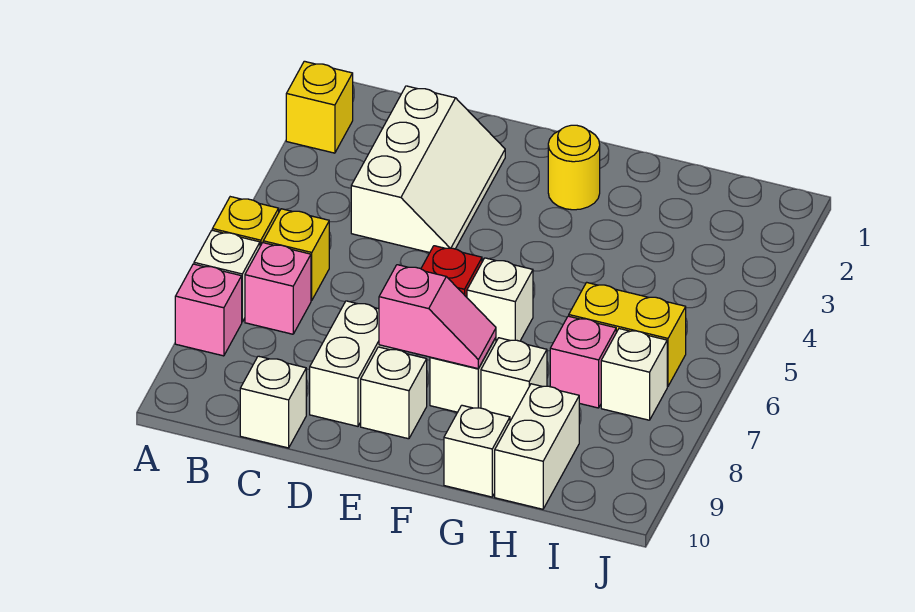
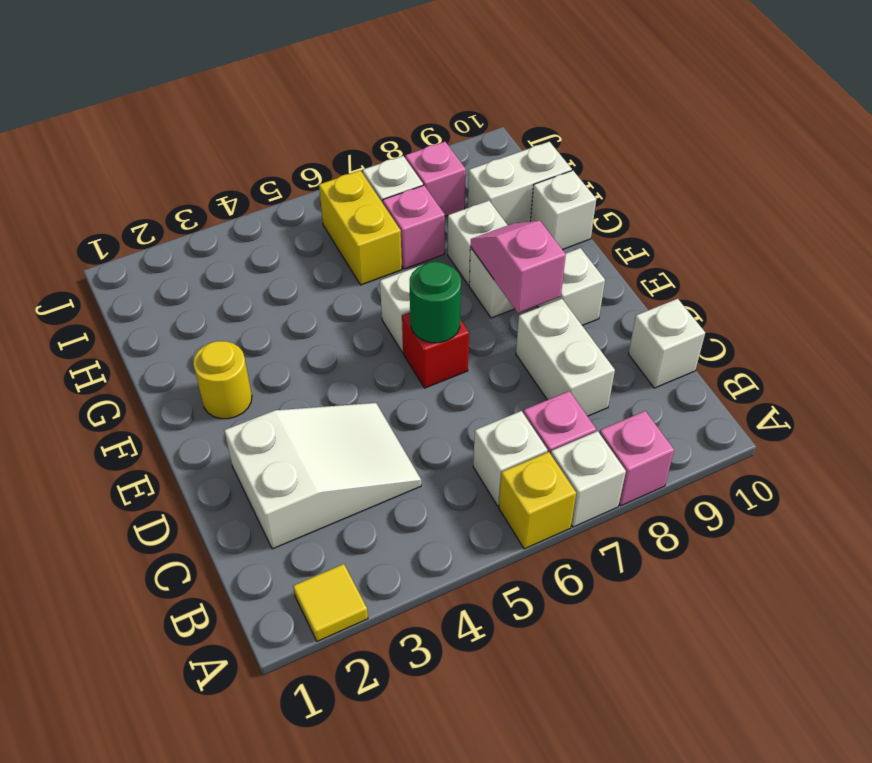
yellow brick A2 level 1 -> yellow tile A2 level 1
yellow brick B6 level 1 -> white brick B6 level 1
white slope C2:D4 level 1 top C -> white slope C2:D4 level 1 top 2
white brick D8:D9 level 1 -> white brick C8:D8 level 1
none -> green round brick E6 level 2
none -> pink brick I8 level 1

